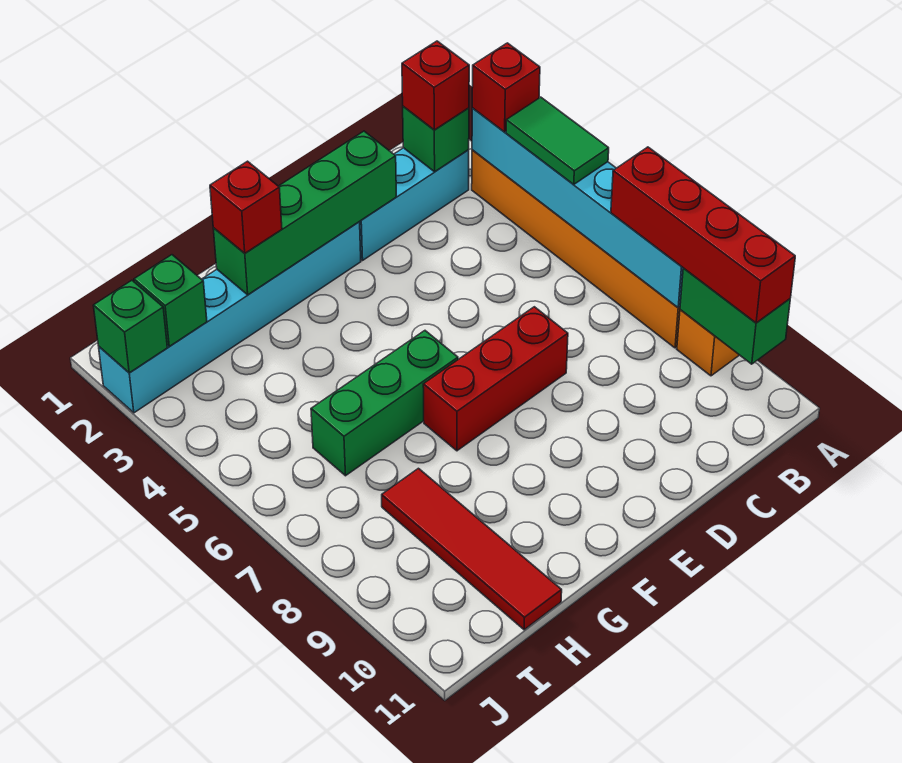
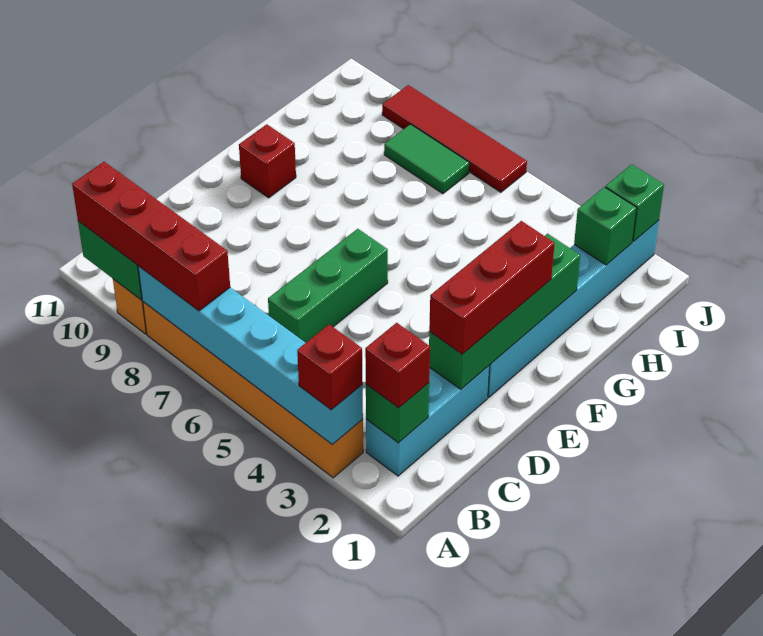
green tile A4:A5 level 3 -> green tile I7:I8 level 1
red brick D7:F7 level 1 -> red brick D2:F2 level 3
green brick F6:H6 level 1 -> green brick C6:E6 level 1
red brick G2 level 3 -> red brick F10 level 1
red tile H8:H11 level 1 -> red tile J6:J9 level 1

